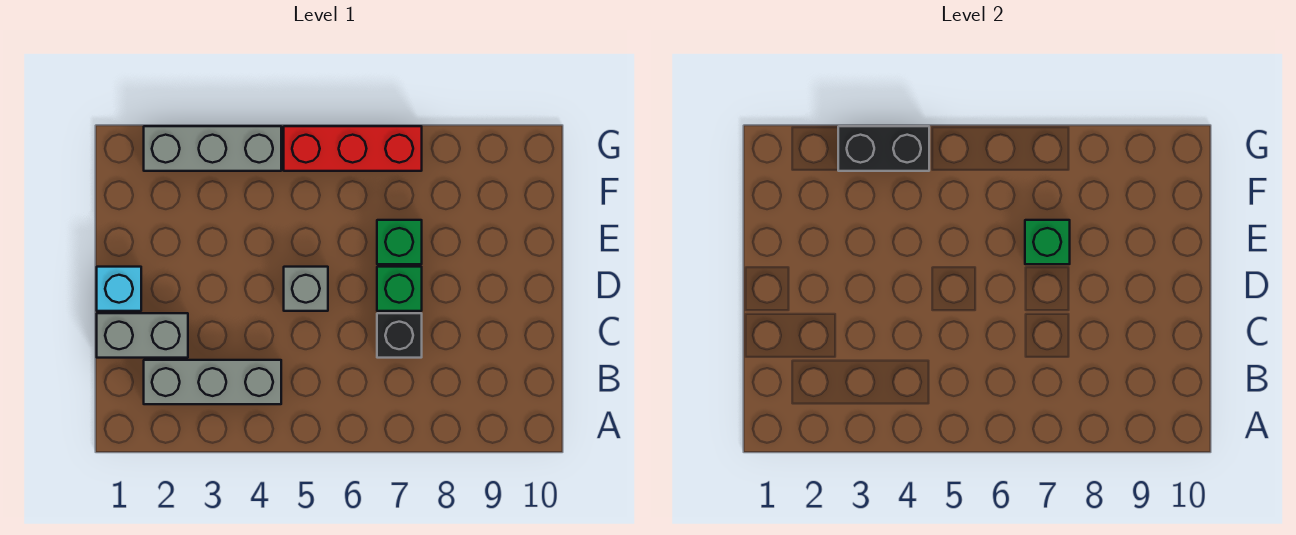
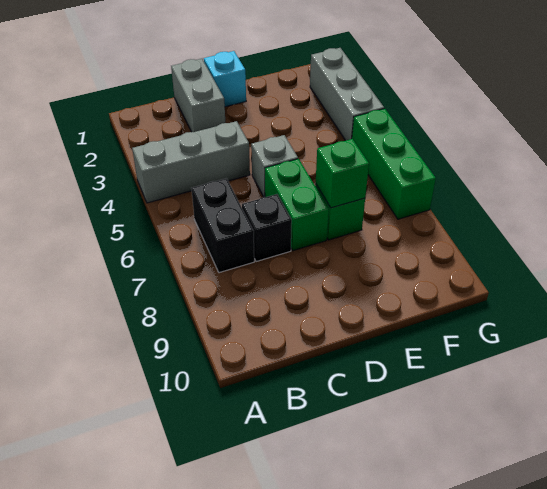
grey brick B2:B4 level 1 -> grey brick A4:C4 level 1
green brick D7 level 1 -> green brick D6:D7 level 1
black brick G3:G4 level 2 -> black brick B6:B7 level 1
red brick G5:G7 level 1 -> green brick G5:G7 level 1

